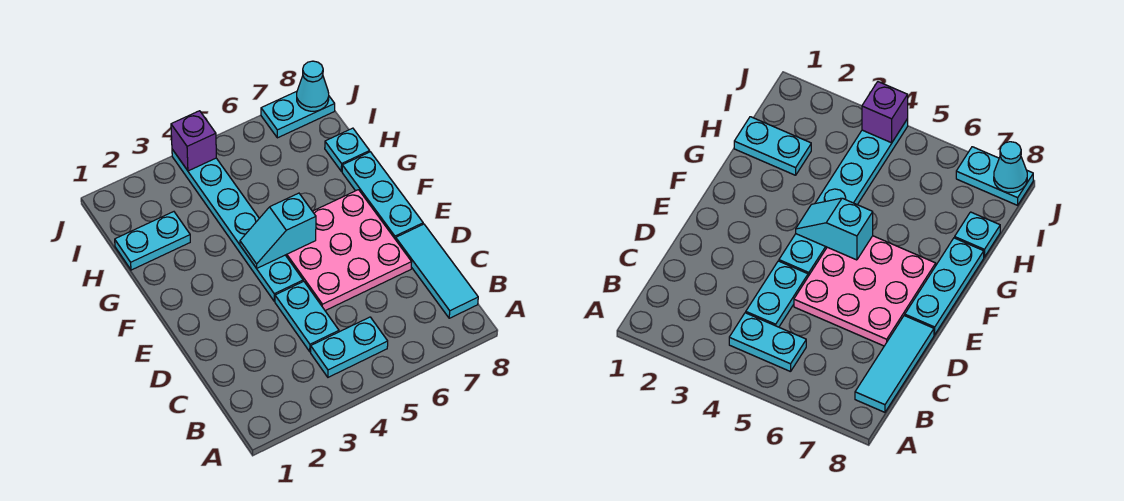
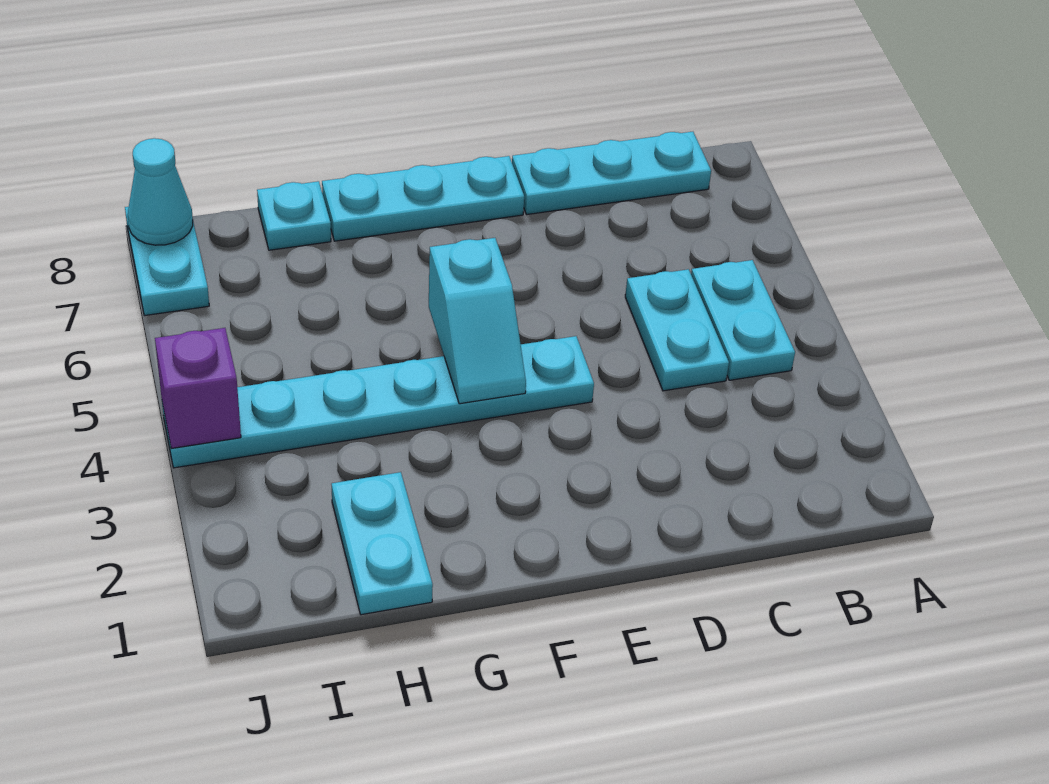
cyan tile B8:D8 level 1 -> cyan plate B8:D8 level 1
cyan plate C4:D4 level 1 -> cyan plate C4:C5 level 1
pink plate D5:F7 level 1 -> none

